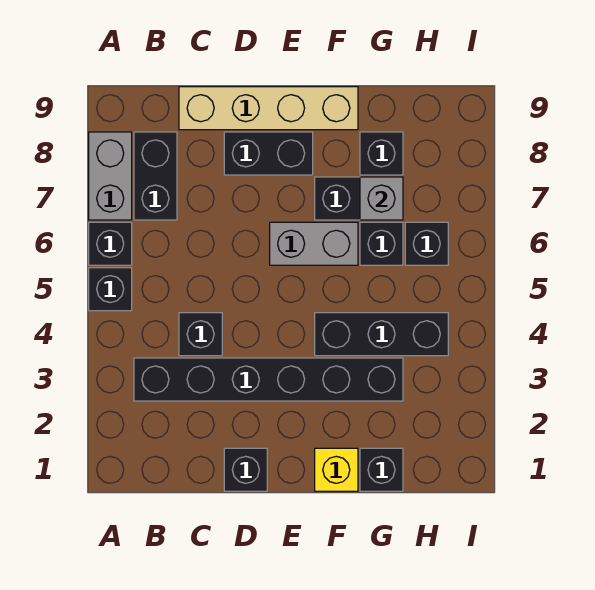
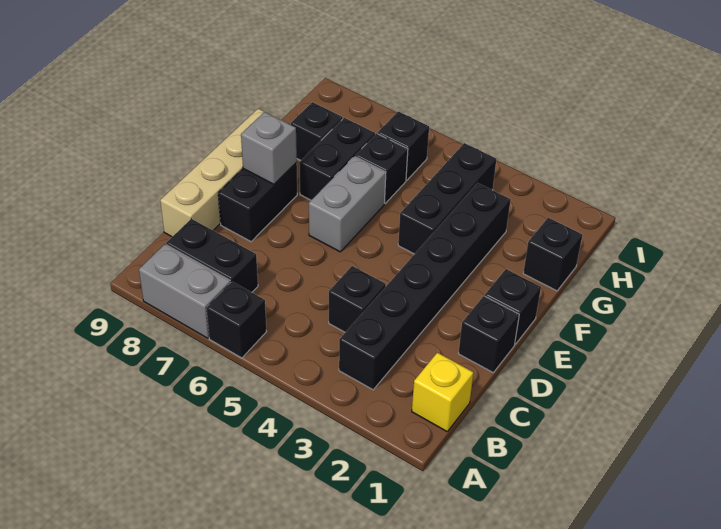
black brick A5 level 1 -> black brick E1 level 1
yellow brick F1 level 1 -> yellow brick B1 level 1
grey brick G7 level 2 -> grey brick E8 level 2

